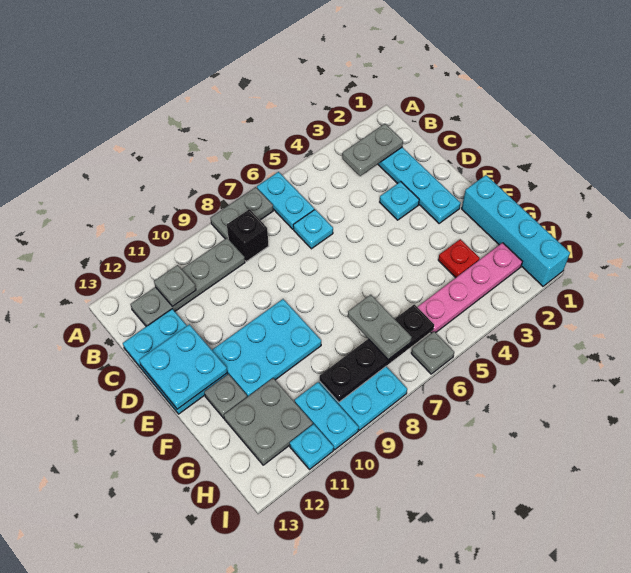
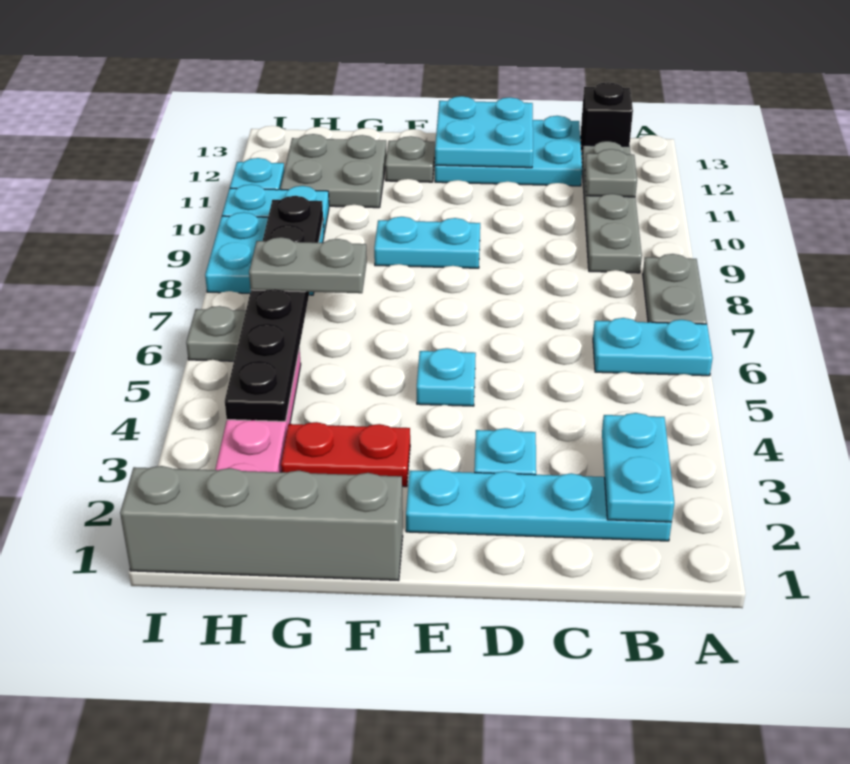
grey plate B2:B3 level 2 -> cyan plate B2:B3 level 2
black brick B8 level 1 -> black brick B13 level 1
cyan plate C6 level 1 -> cyan plate E5 level 1
cyan plate E9:F11 level 1 -> cyan plate E9:F9 level 1
cyan brick F1:I1 level 1 -> grey brick F1:I1 level 1
red plate G3 level 1 -> red plate F3:G3 level 1
black plate H6:H9 level 2 -> black plate H4:H9 level 2

